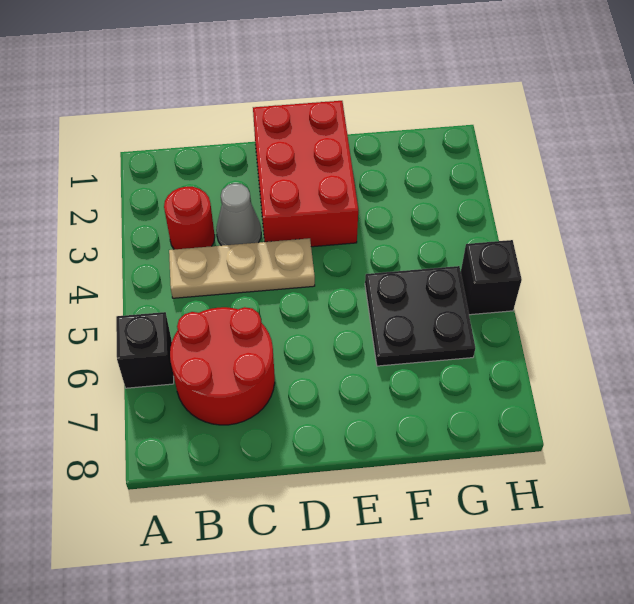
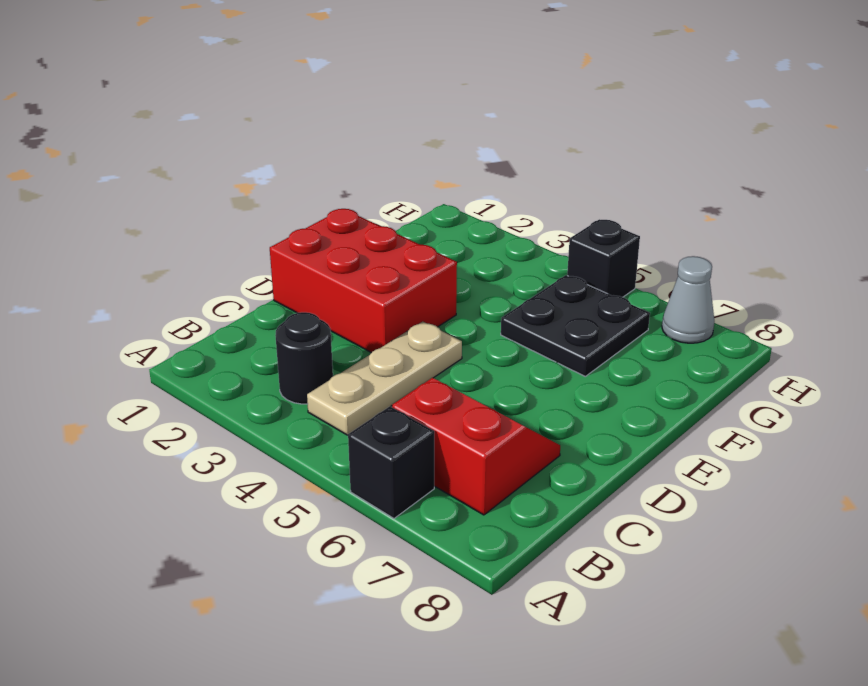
red round brick B3 level 1 -> black round brick B3 level 1
red round brick B6:C7 level 1 -> red slope B6:C7 level 1 top B
grey cone C3 level 1 -> grey cone H7 level 1

